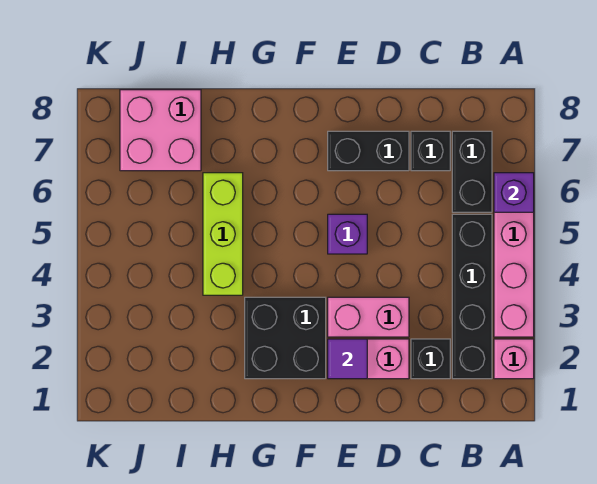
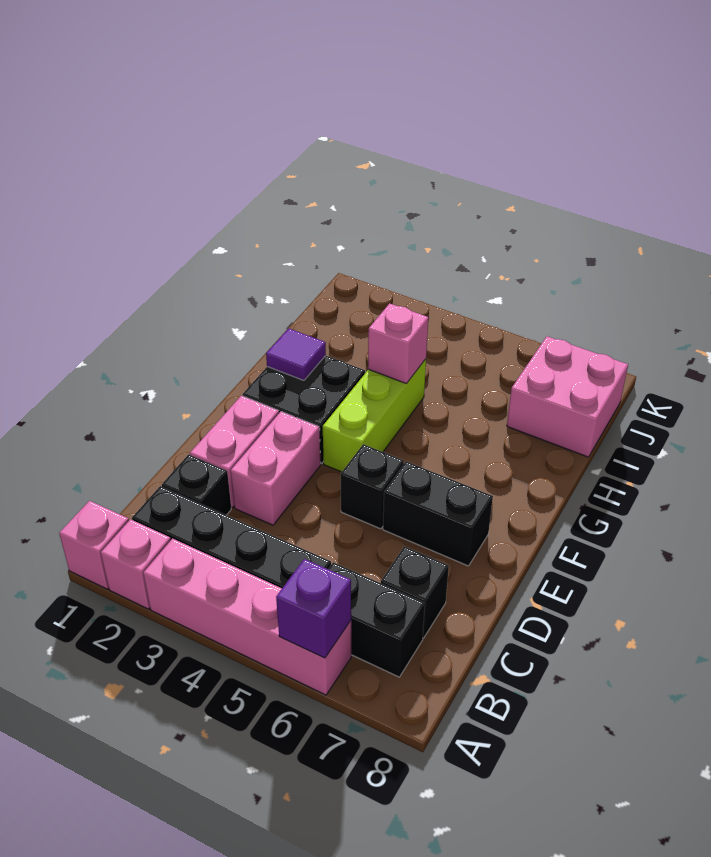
none -> pink brick A1 level 1
black brick D7:E7 level 1 -> black brick E6:E7 level 1
purple tile E2 level 2 -> purple tile G2 level 2
purple brick E5 level 1 -> black brick E5 level 1
lime brick H4:H6 level 1 -> lime brick F4:H4 level 1
none -> pink brick H4 level 2

